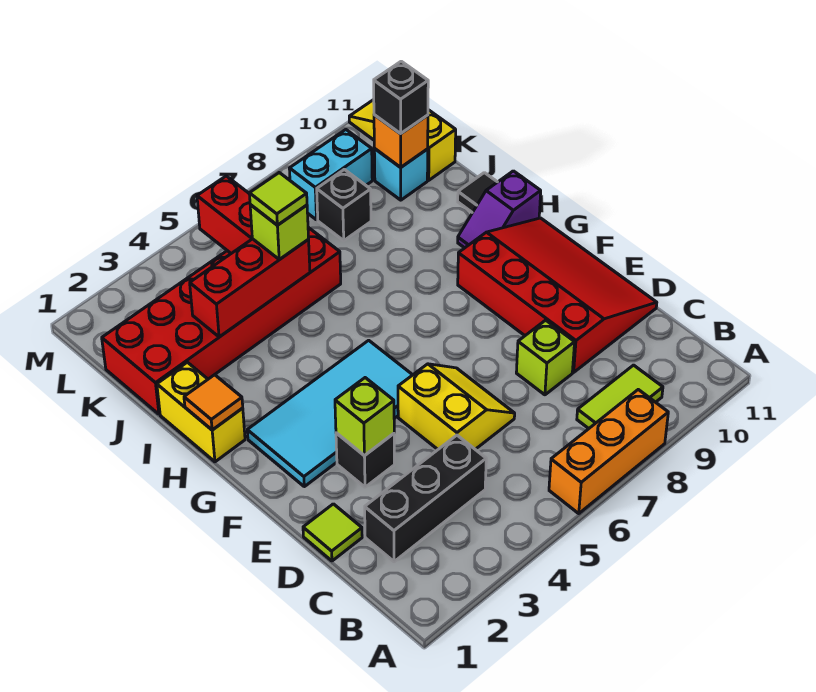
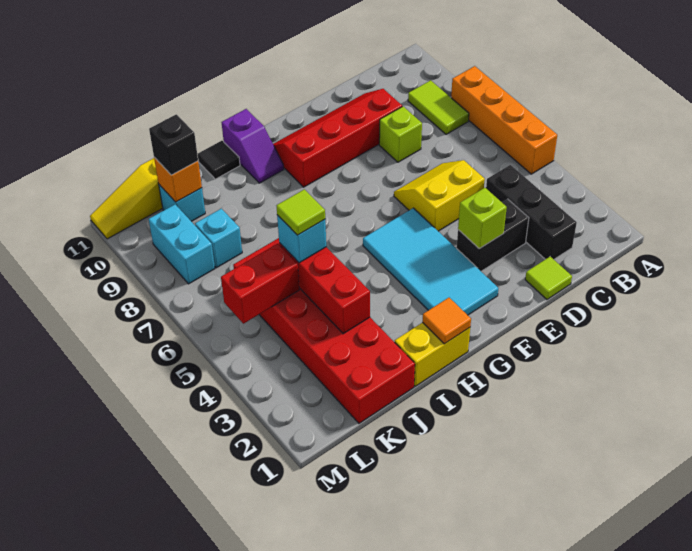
orange brick A6:A8 level 1 -> orange brick A5:A8 level 1
red slope D9:G11 level 1 top 9 -> red slope D9:G10 level 1 top 9
black brick E3 level 1 -> black brick D3:E3 level 1
lime brick J5 level 3 -> cyan brick J5 level 3
black brick K8 level 1 -> cyan brick K8 level 1

